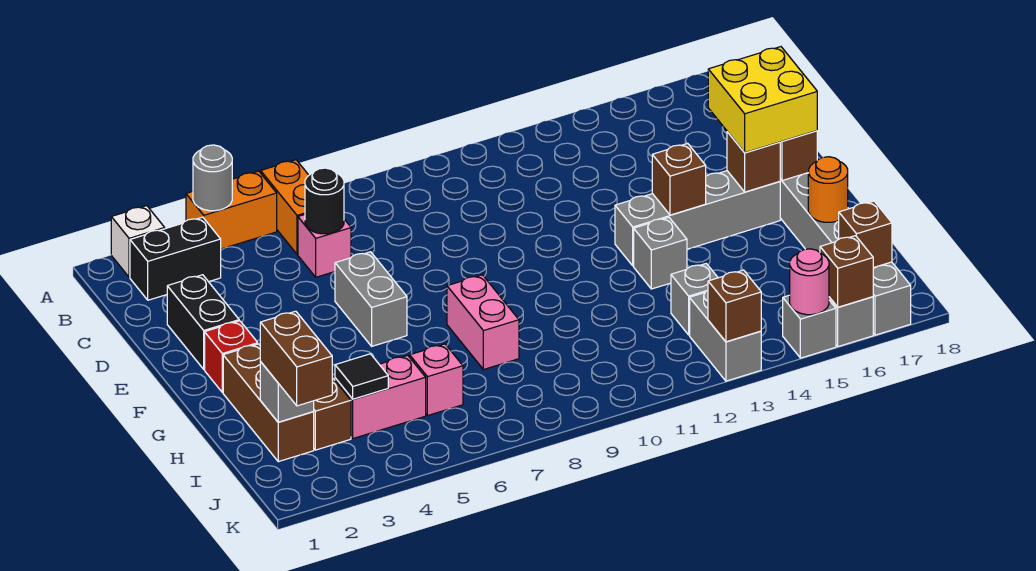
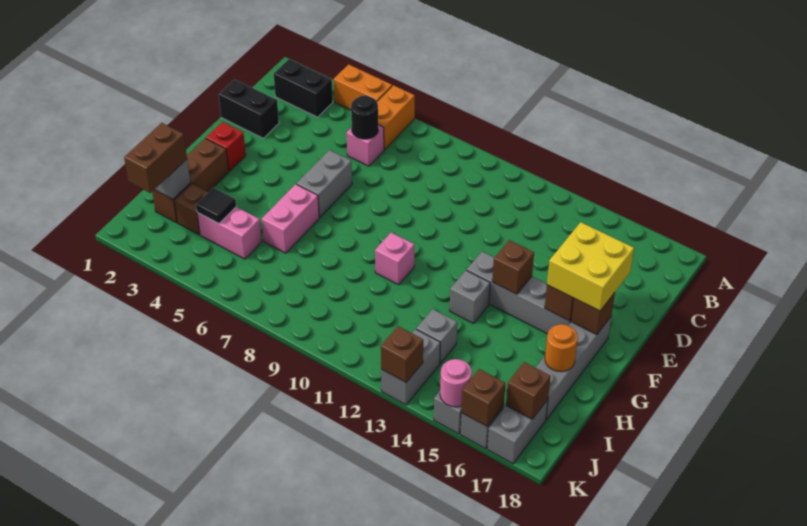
white brick A2 level 1 -> none
grey round brick A4 level 2 -> none
black brick D2:E2 level 1 -> black brick D1:D2 level 1
pink brick G8:H8 level 1 -> pink brick G6:H6 level 1
pink brick I6 level 1 -> pink brick G10 level 1

